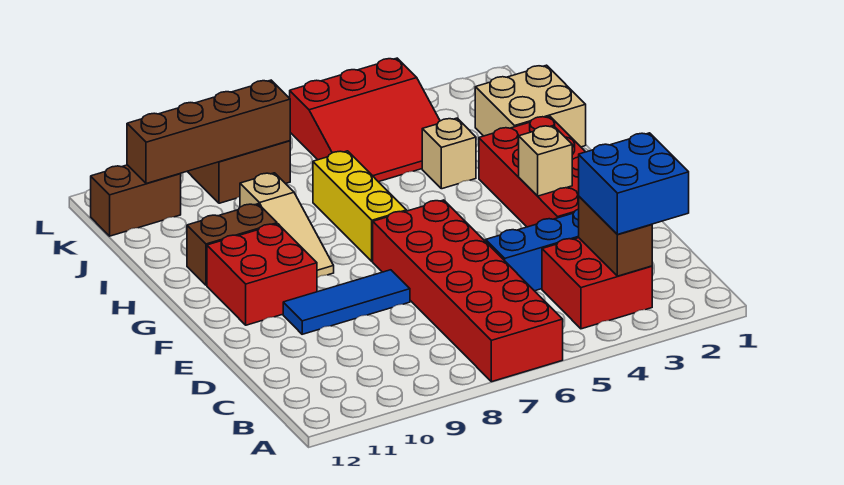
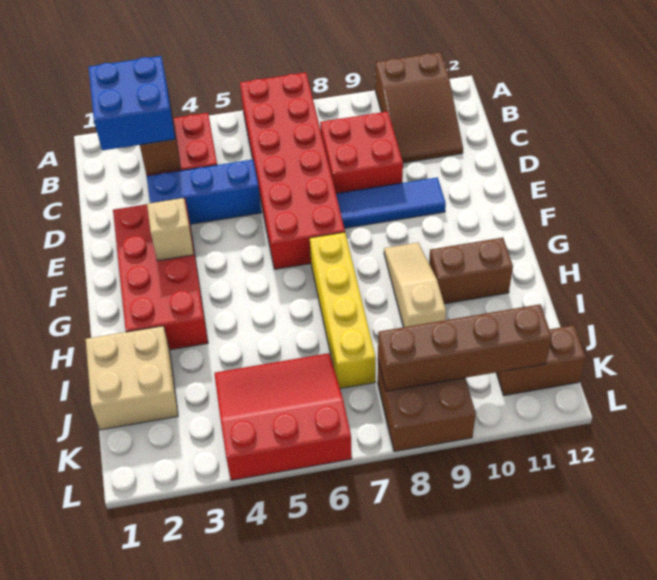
none -> brown slope A10:C11 level 1 top A
red brick F10:G11 level 1 -> red brick C8:D9 level 1
yellow brick G7:I7 level 1 -> yellow brick G7:J7 level 1
tan brick I4 level 1 -> none

